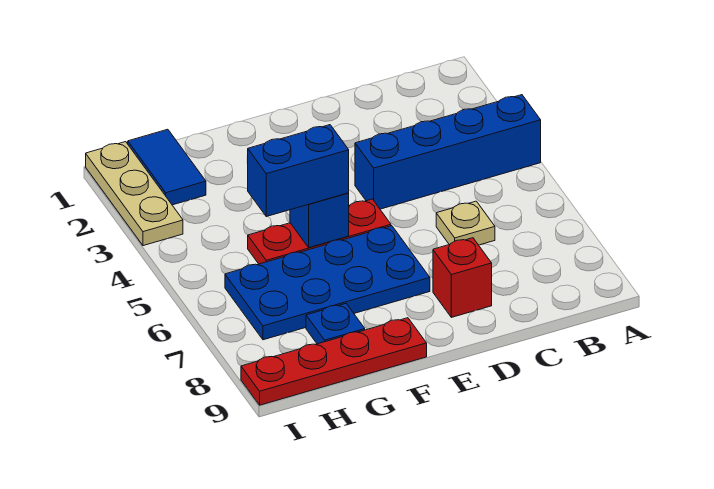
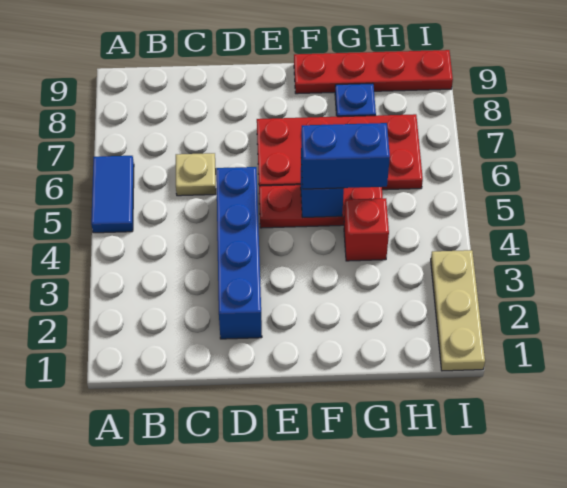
blue brick A4:D4 level 1 -> blue brick D2:D5 level 1
red brick D8 level 1 -> red brick G4 level 1
blue plate E6:H7 level 1 -> red plate E6:H7 level 1
blue tile H1:H2 level 1 -> blue tile A5:A6 level 1

